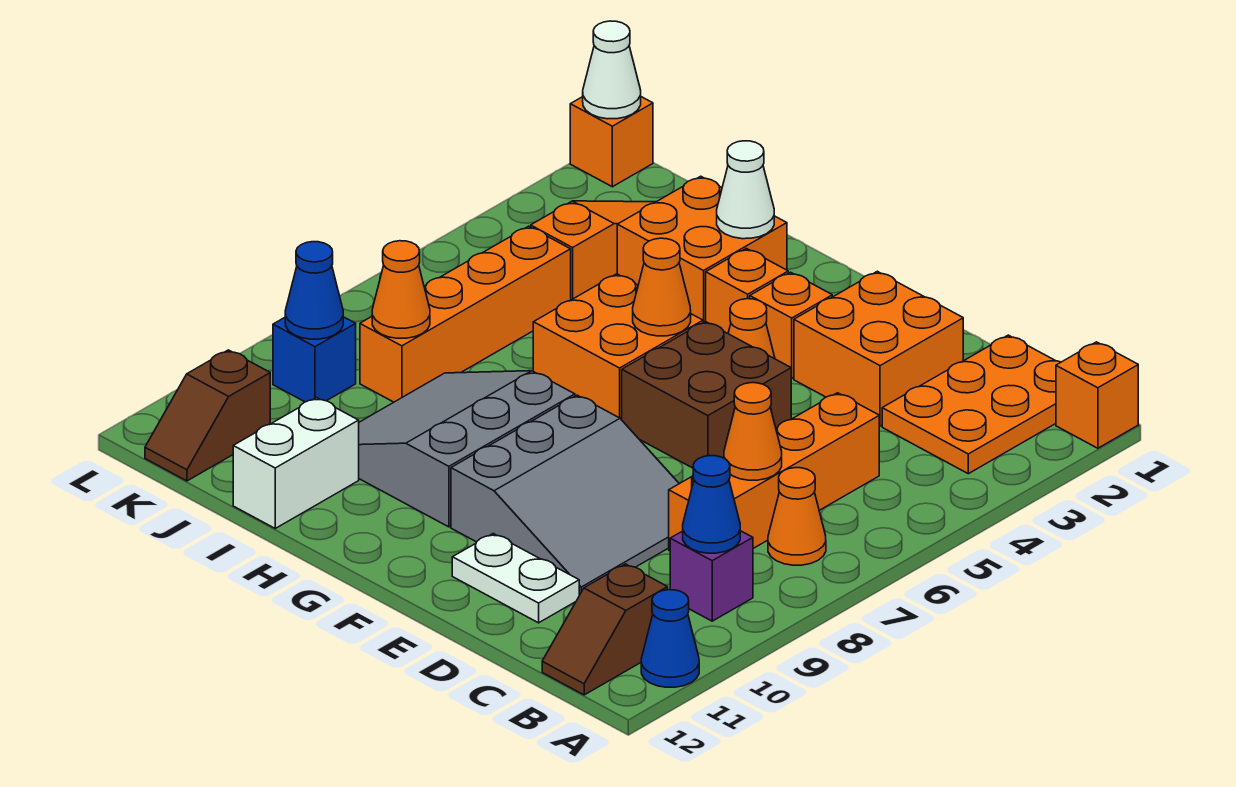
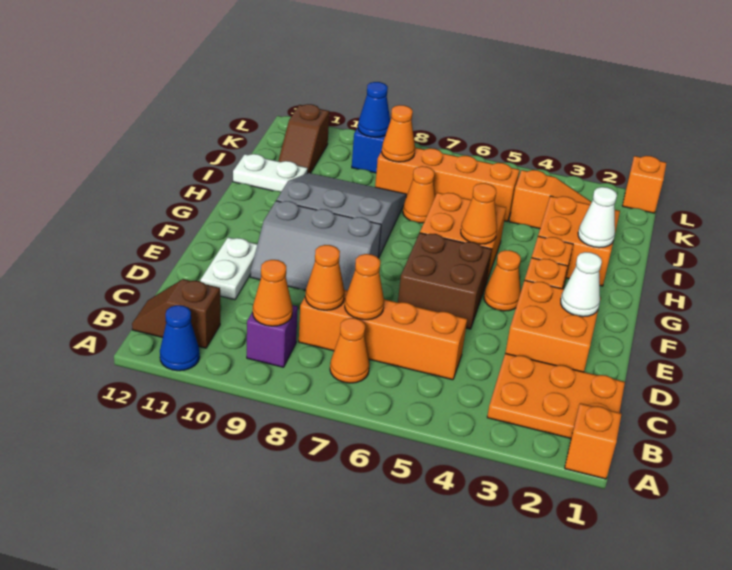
blue cone B9 level 2 -> orange cone B9 level 2
none -> orange cone C8 level 2
grey slope D8:F10 level 1 top F -> grey slope E8:F10 level 1 top F
none -> orange cone I7 level 1
white brick I11:I12 level 1 -> white plate I11:I12 level 1
brown slope K11:K12 level 1 top 11 -> brown slope J11:K11 level 1 top K
white cone L1 level 2 -> white cone E2 level 2

